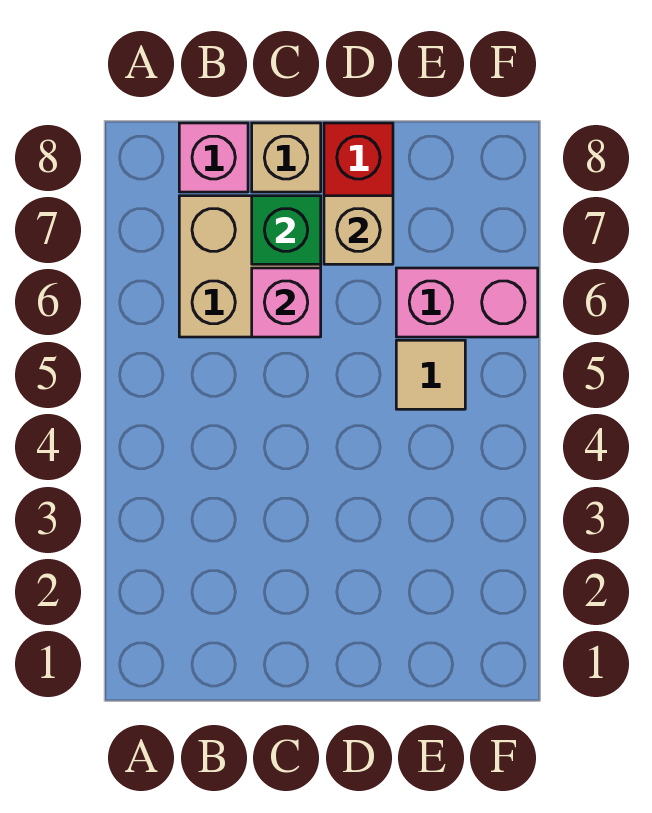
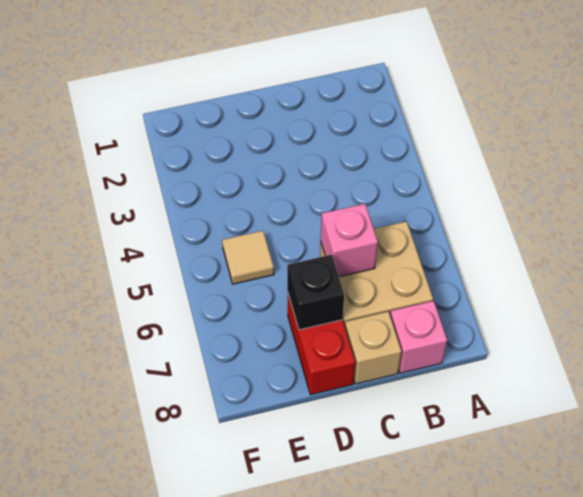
green brick C7 level 2 -> none
tan brick D7 level 2 -> black brick D7 level 2
pink brick E6:F6 level 1 -> none

